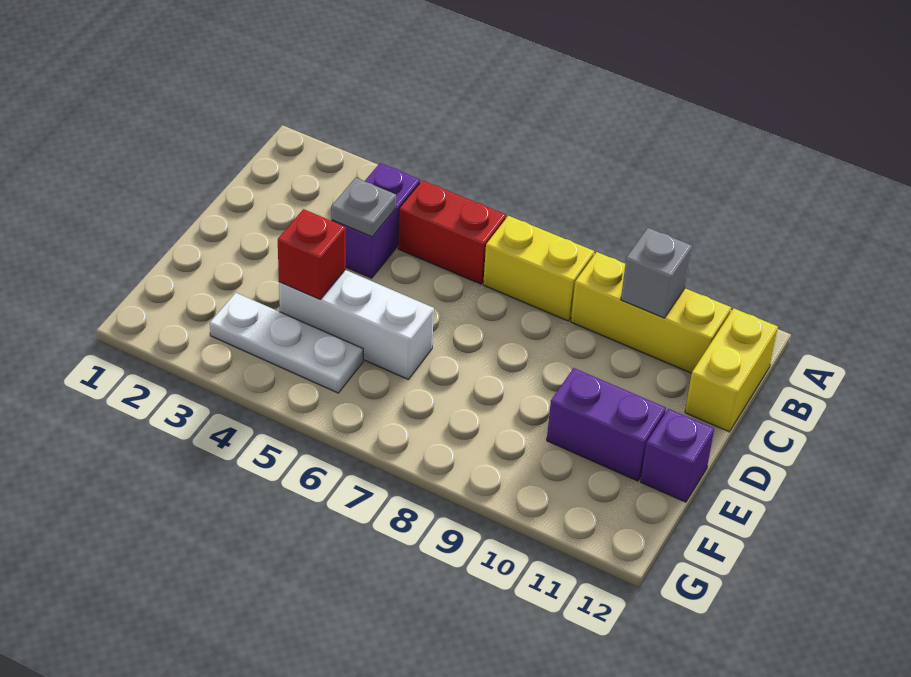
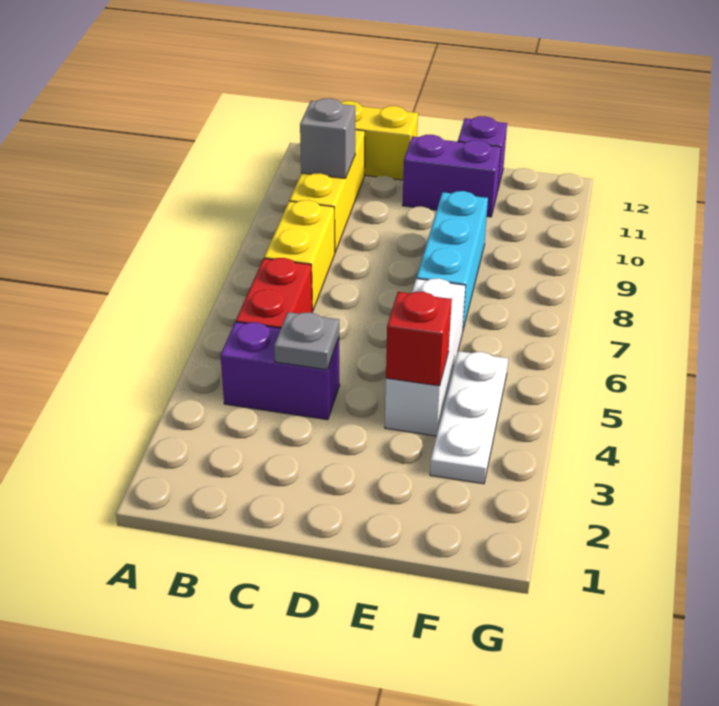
none -> cyan brick E7:E9 level 1
purple brick E10:E11 level 1 -> purple brick D11:E11 level 1

